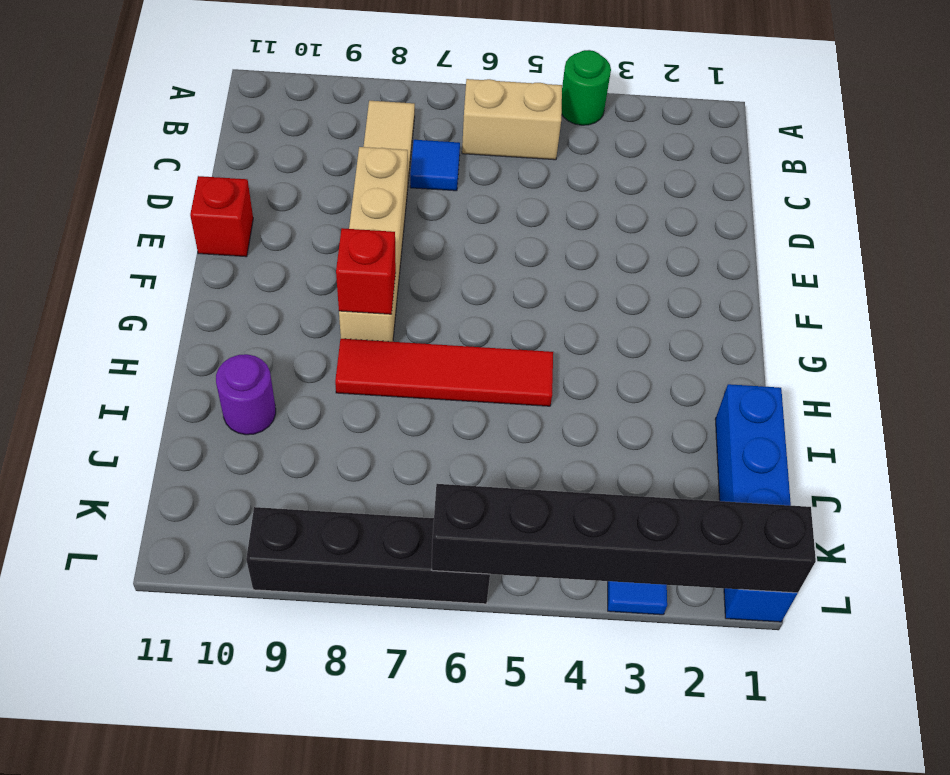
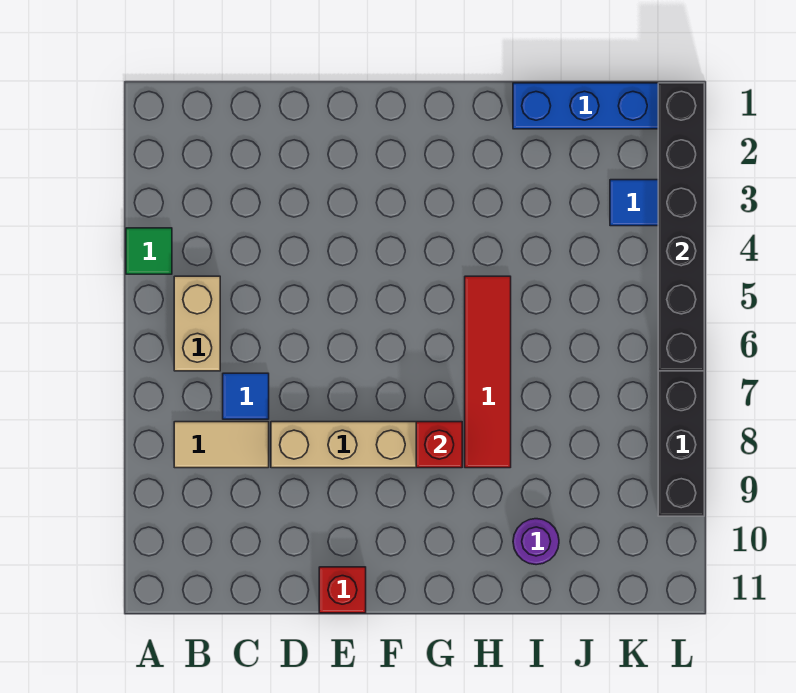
green round brick A4 level 1 -> green tile A4 level 1

